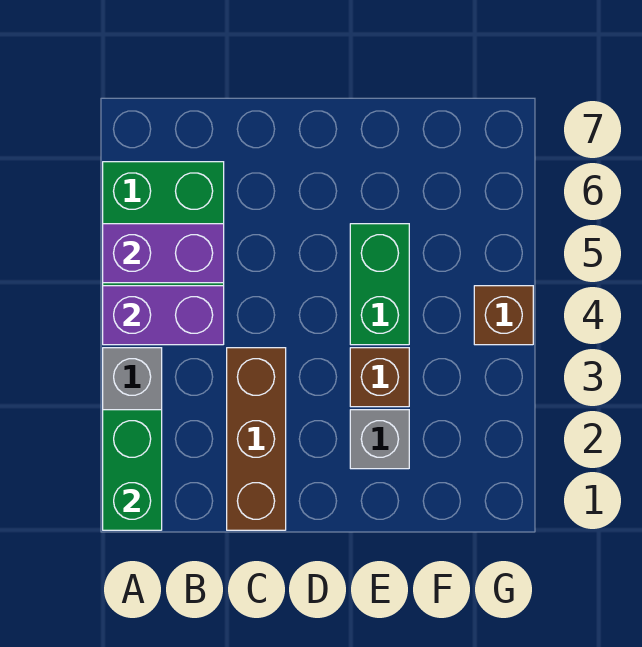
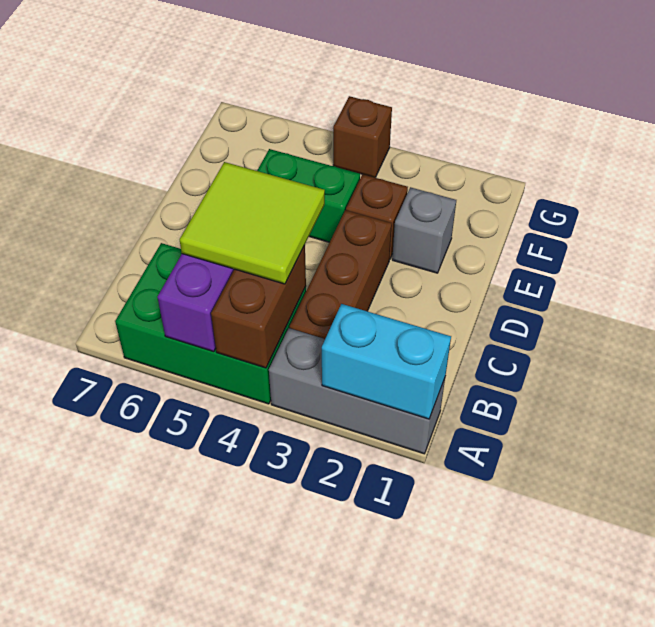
green brick A1:A2 level 2 -> cyan brick A1:A2 level 2
purple brick A4:B4 level 2 -> brown brick A4:B4 level 2
none -> lime tile B4:C5 level 3
brown brick C1:C3 level 1 -> brown brick B3:D3 level 1

